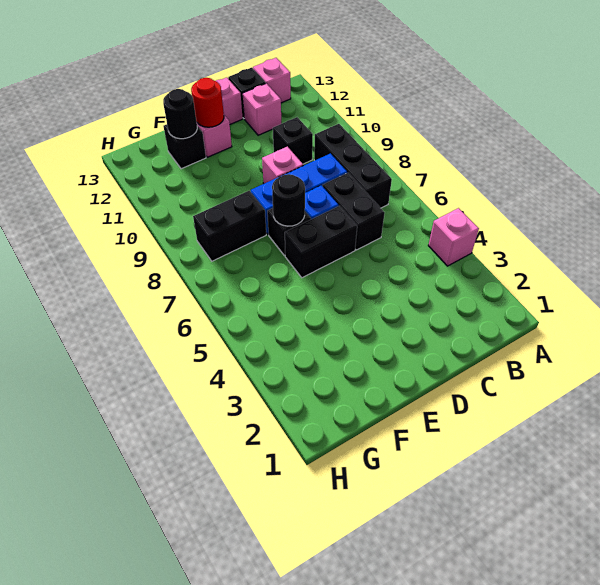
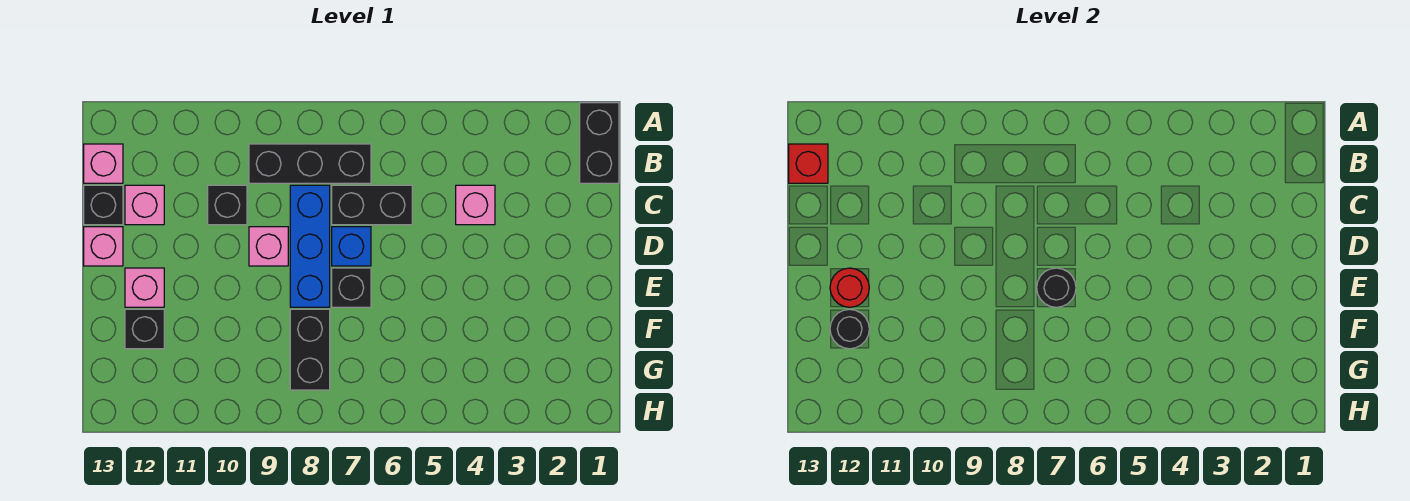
pink brick A4 level 1 -> pink brick C4 level 1
none -> red brick B13 level 2
black brick D6:E6 level 1 -> black brick A1:B1 level 1

